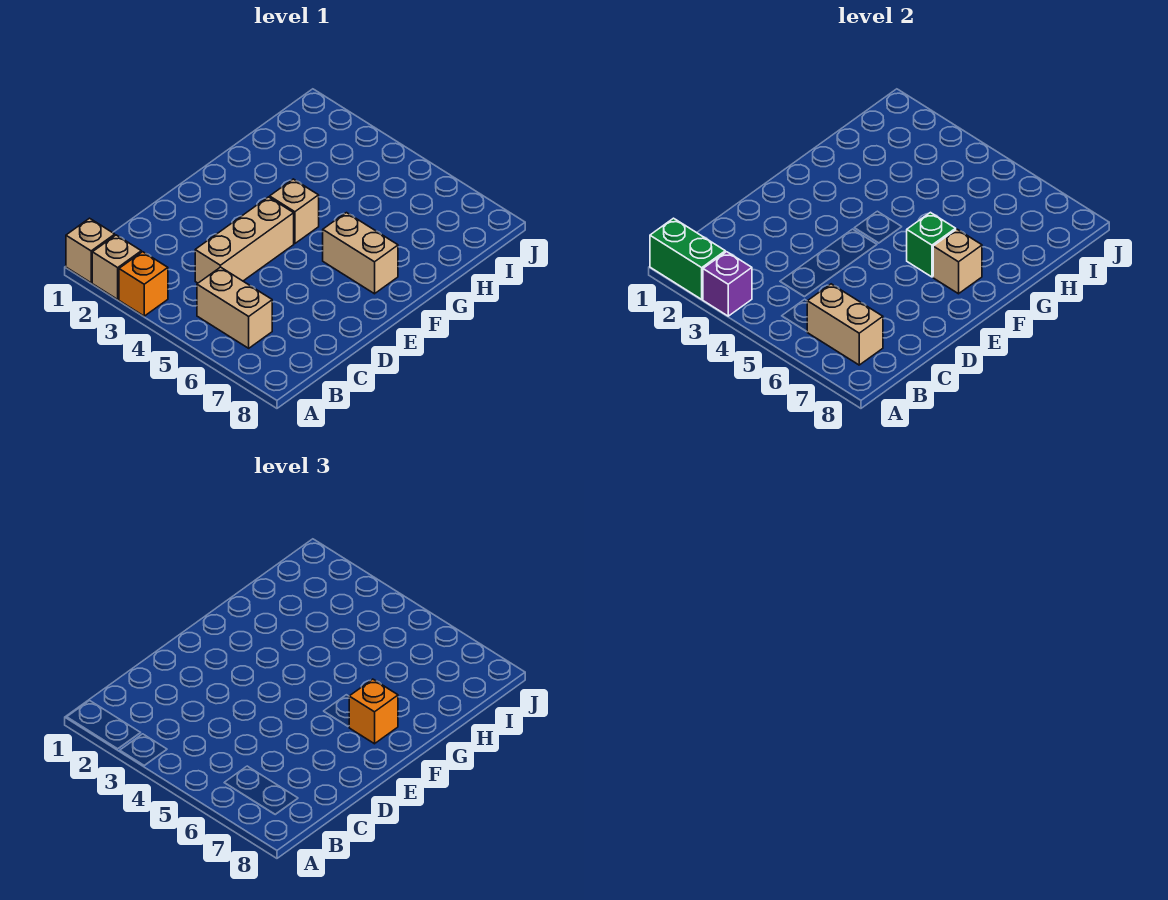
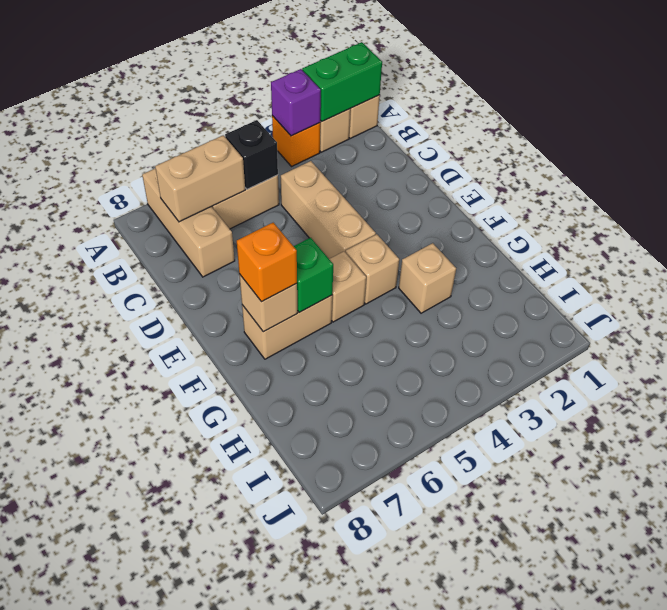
none -> tan brick A7:C7 level 1
none -> black brick B5 level 2
none -> tan brick F5 level 1
none -> tan brick G3 level 1

